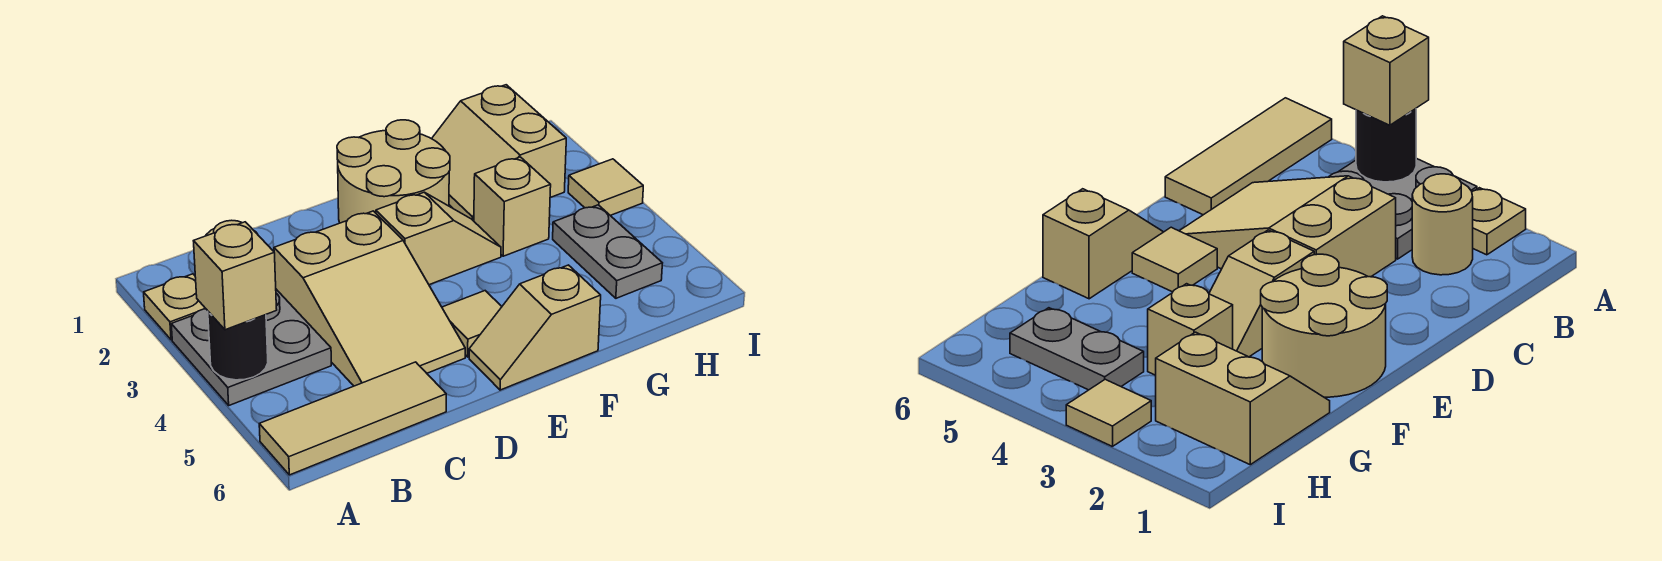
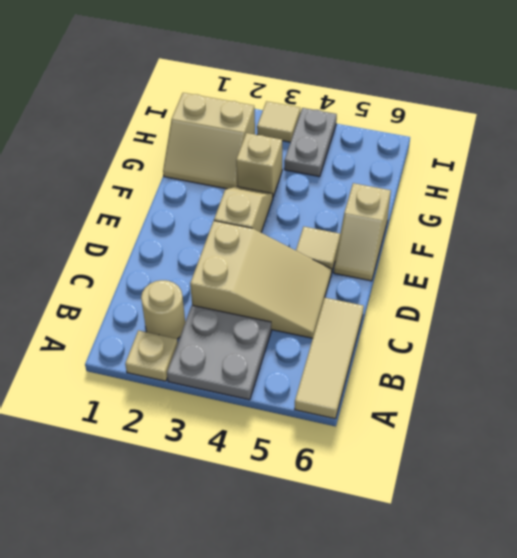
black round brick A4 level 2 -> none
tan brick A4 level 3 -> none
tan round brick E1:F2 level 1 -> none
grey plate H4:H5 level 1 -> grey plate H4:I4 level 1

